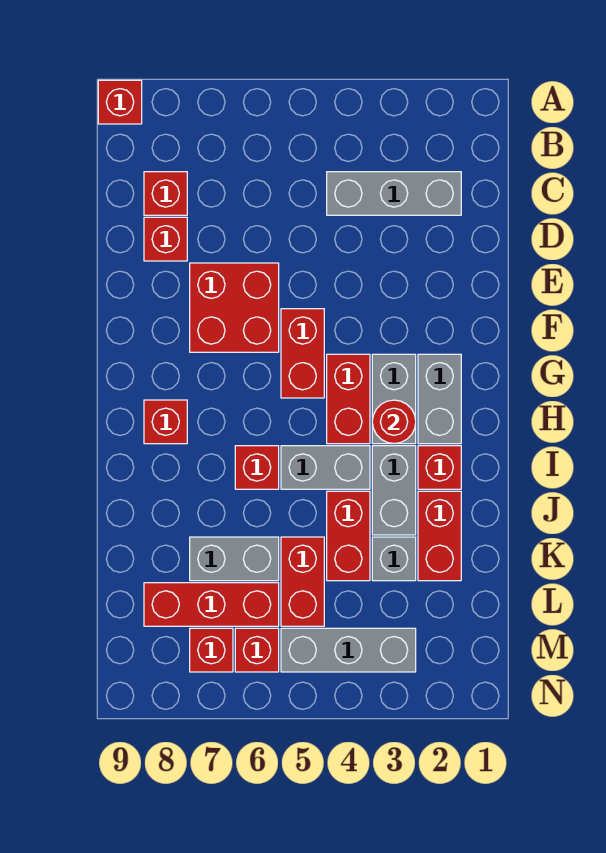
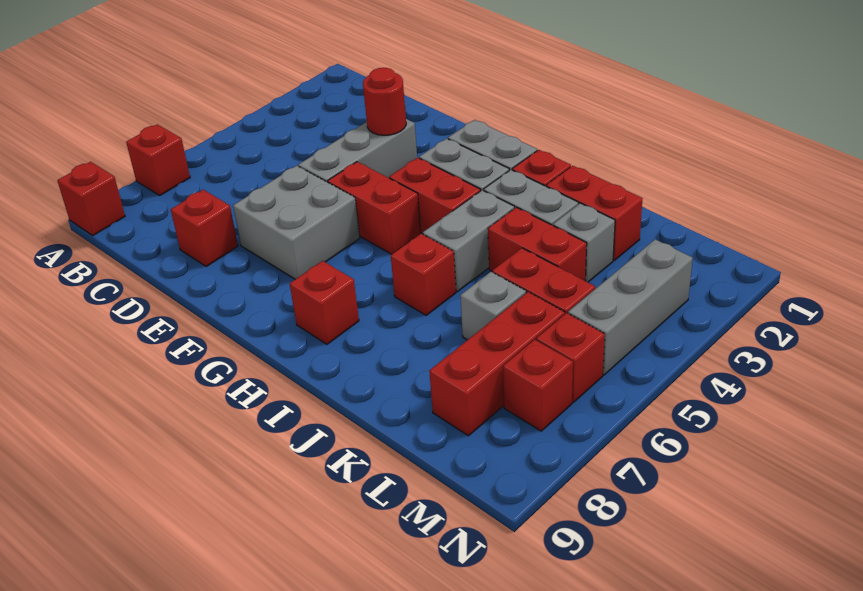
grey brick C2:C4 level 1 -> grey brick E3:E5 level 1
red brick C8 level 1 -> red brick A7 level 1
red brick E6:F7 level 1 -> grey brick E6:F7 level 1
red round brick H3 level 2 -> red round brick E3 level 2
grey brick K6:K7 level 1 -> grey brick K6 level 1

